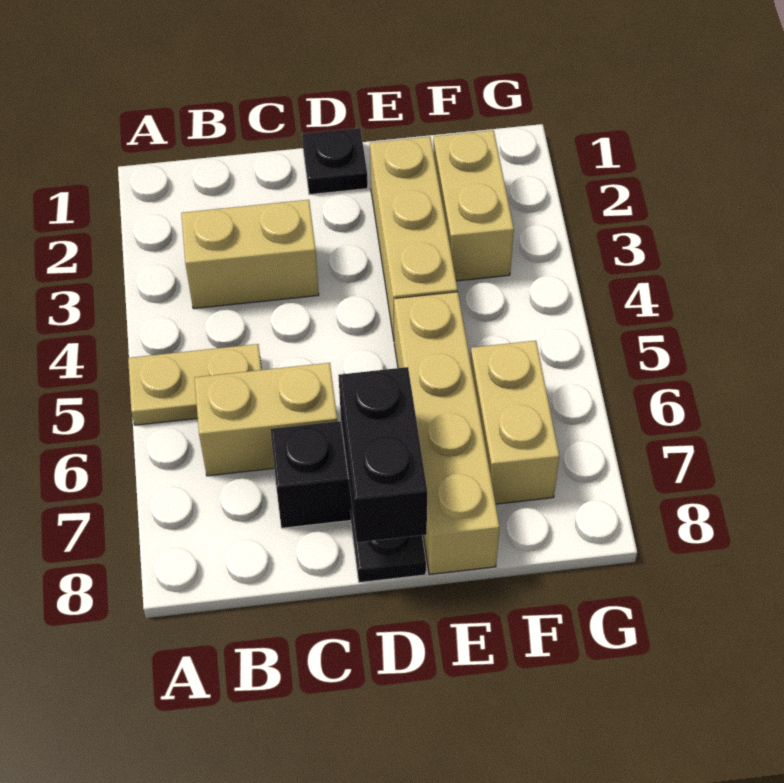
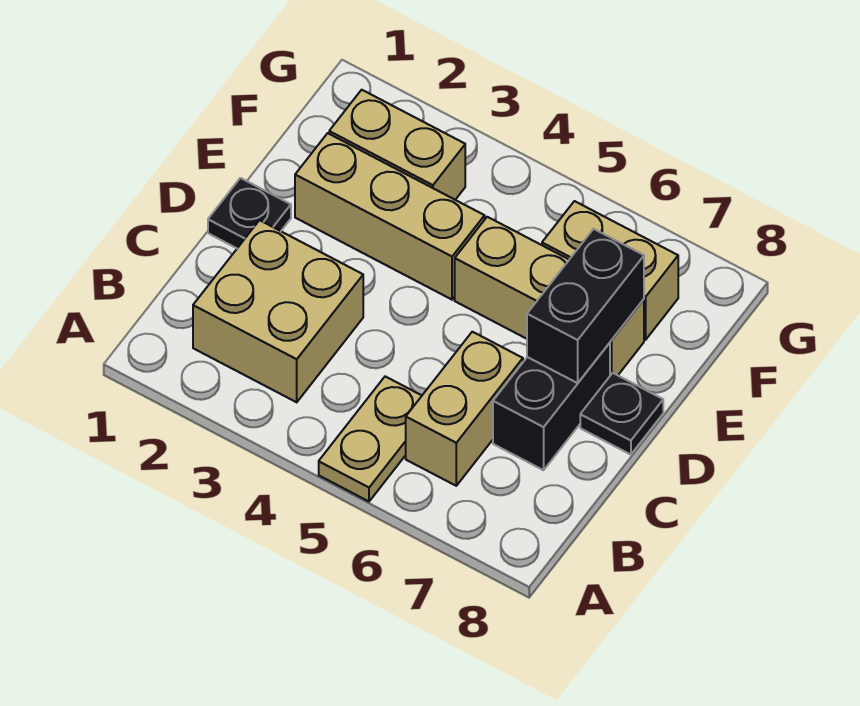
tan brick B3:C3 level 1 -> tan brick B2:C3 level 1
black brick D7:D8 level 2 -> black brick D7:E7 level 2
tan brick E5:E8 level 1 -> tan brick E5:E7 level 1

